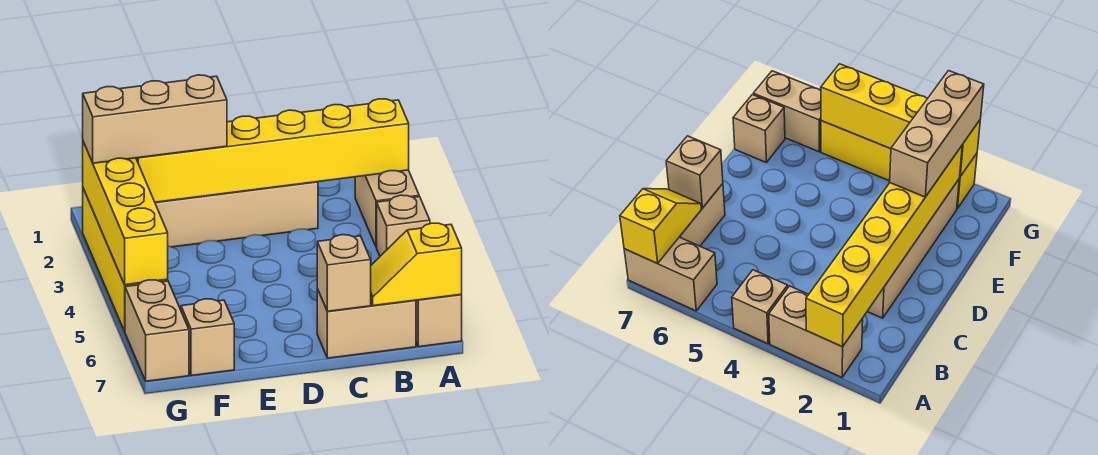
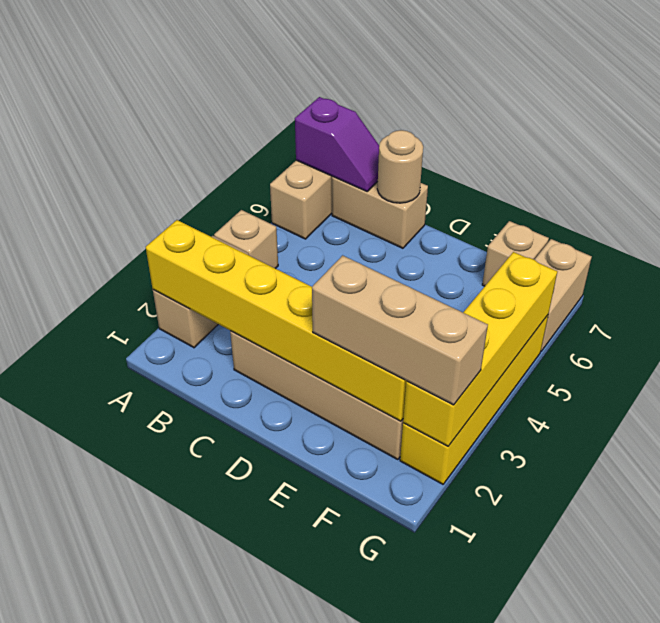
yellow slope A7:B7 level 2 top A -> purple slope A7:B7 level 2 top A
tan brick C7 level 2 -> tan round brick C7 level 2

